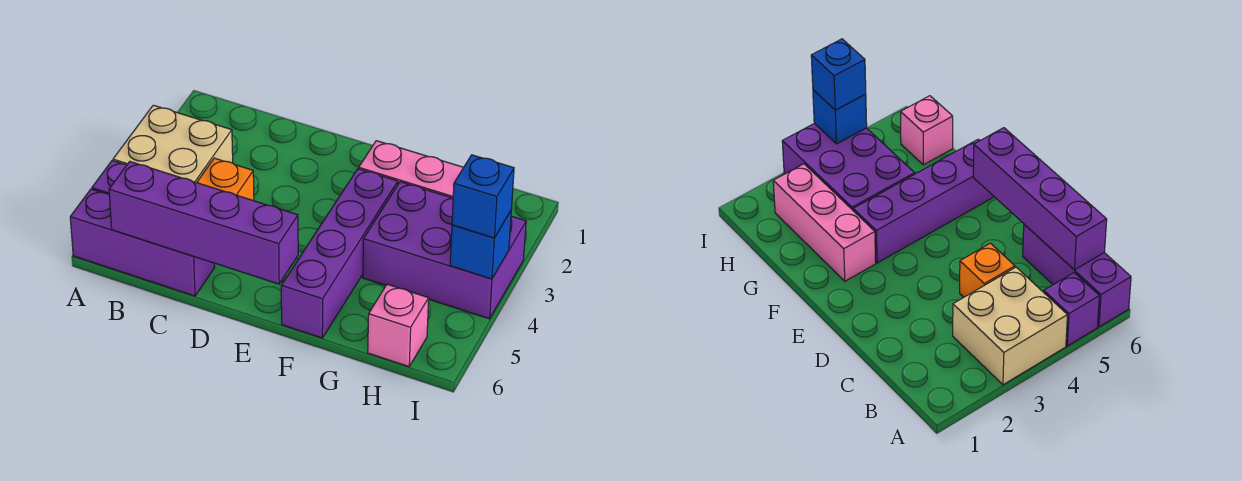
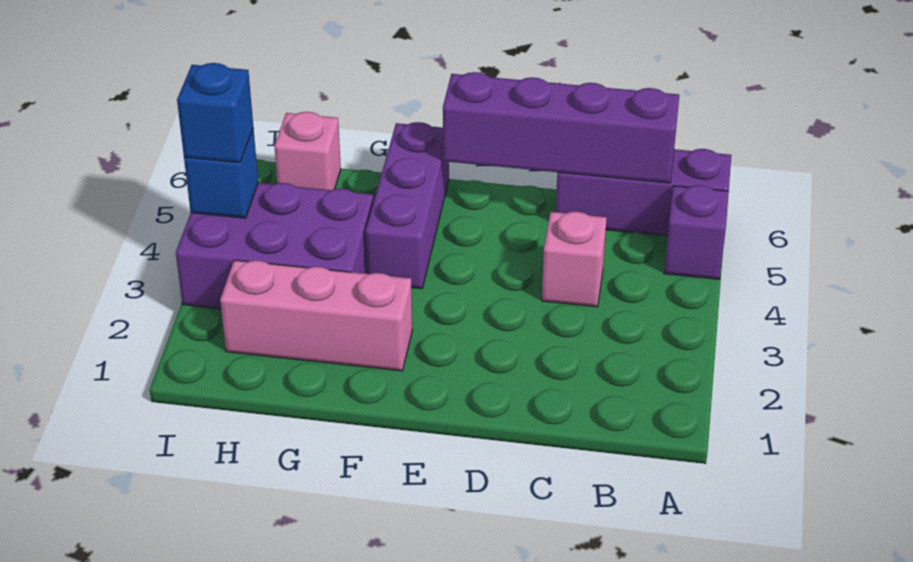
tan brick A3:B4 level 1 -> none
orange brick C4 level 1 -> pink brick C4 level 1
purple brick F3:F6 level 1 -> purple brick F4:F6 level 1

